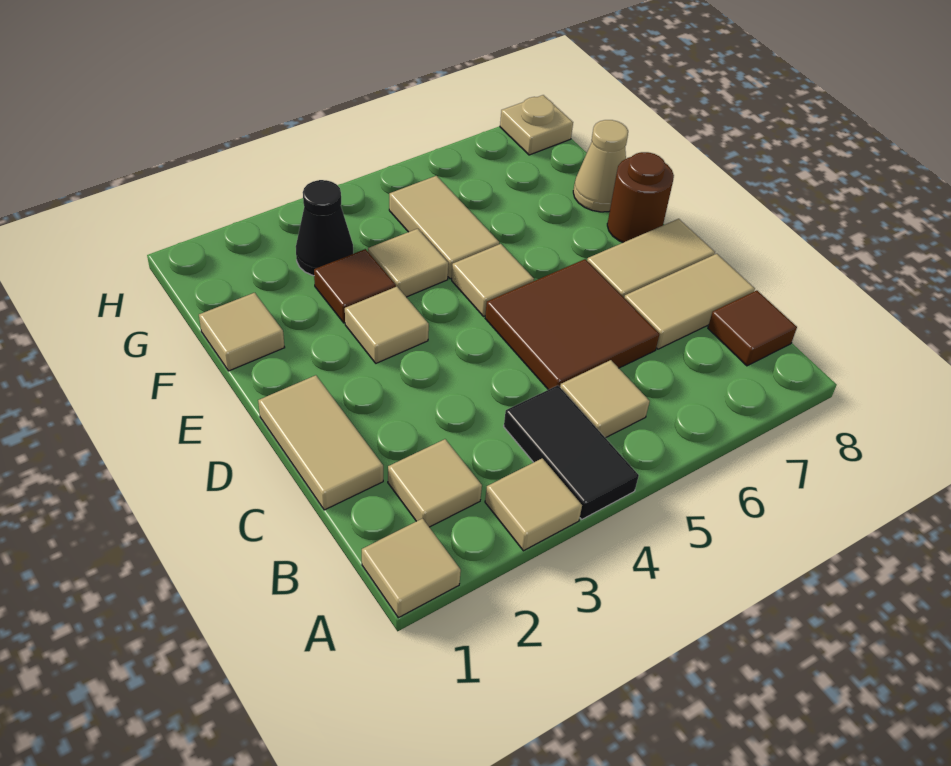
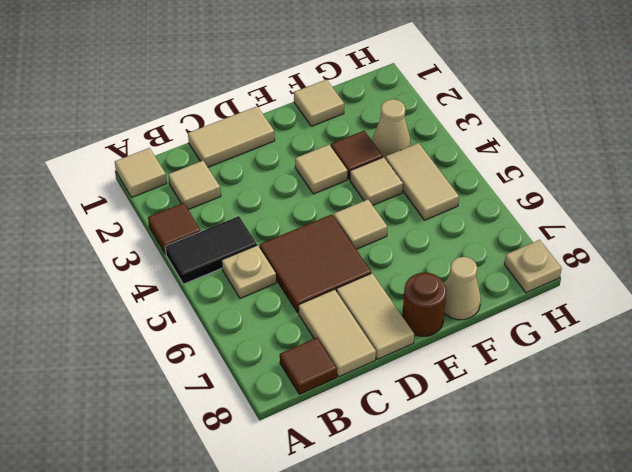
tan tile A3 level 1 -> brown tile A3 level 1
tan tile B5 level 1 -> tan plate B5 level 1
tan tile F5:G5 level 1 -> tan tile G4:G5 level 1
black cone G3 level 1 -> tan cone G3 level 1

